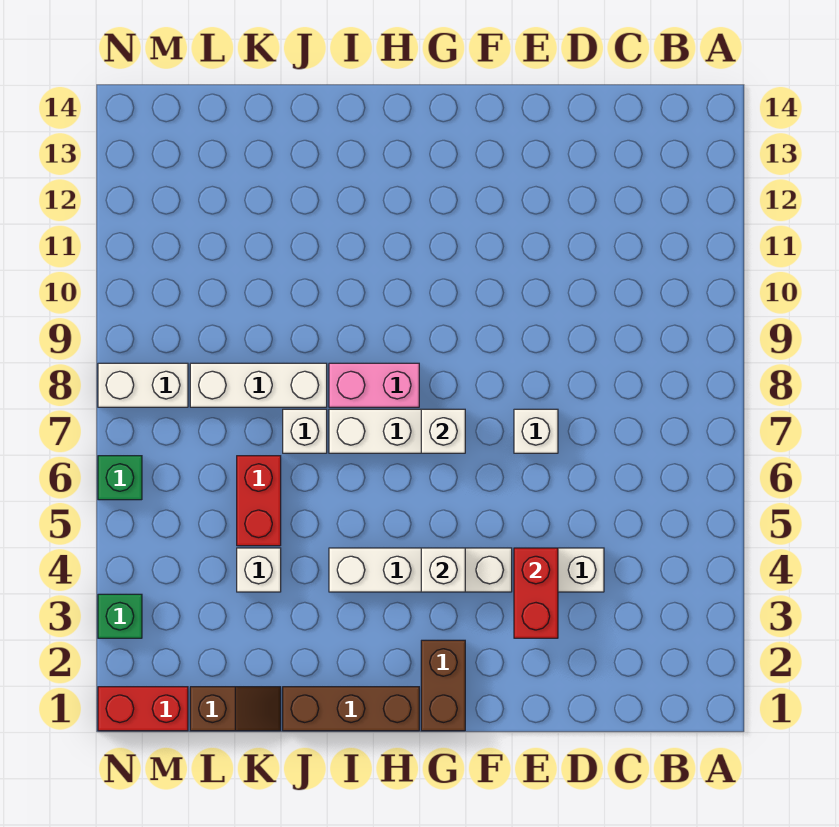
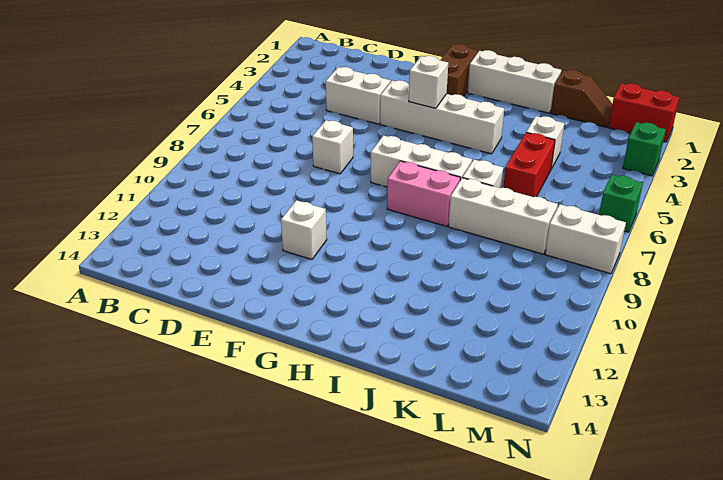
red brick E3:E4 level 2 -> none
white brick G7 level 2 -> white brick F11 level 1
brown brick H1:J1 level 1 -> white brick H1:J1 level 1
brown slope K1:L1 level 1 top L -> brown slope K1:L1 level 1 top K

